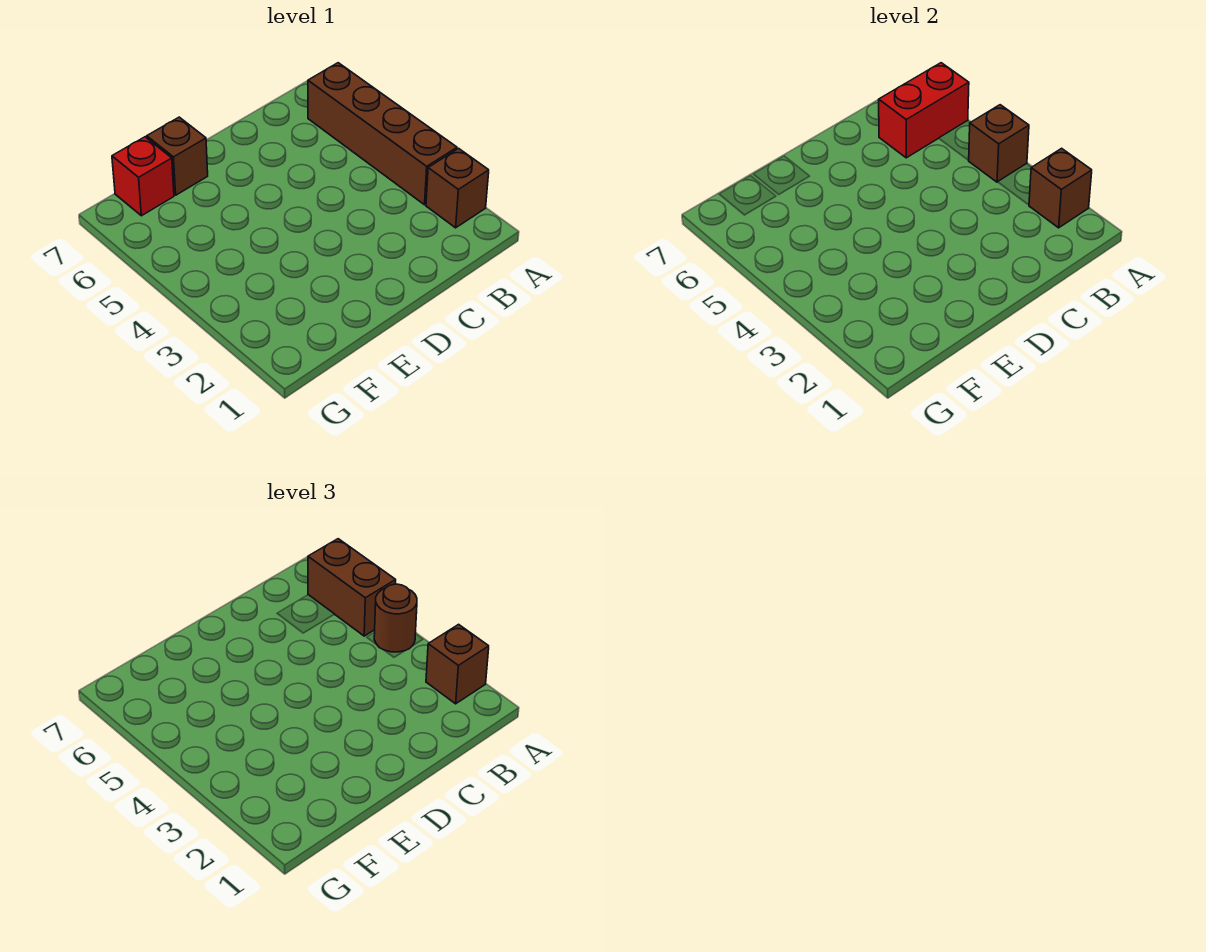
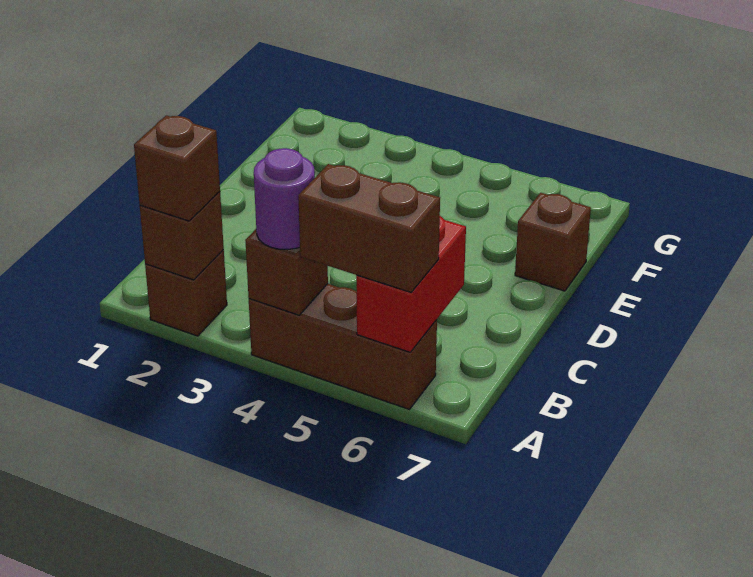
brown brick A3:A6 level 1 -> brown brick A4:A6 level 1
brown round brick A4 level 3 -> purple round brick A4 level 3
red brick F7 level 1 -> none

